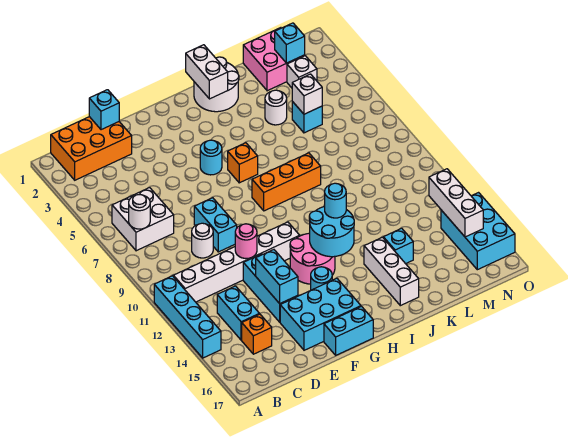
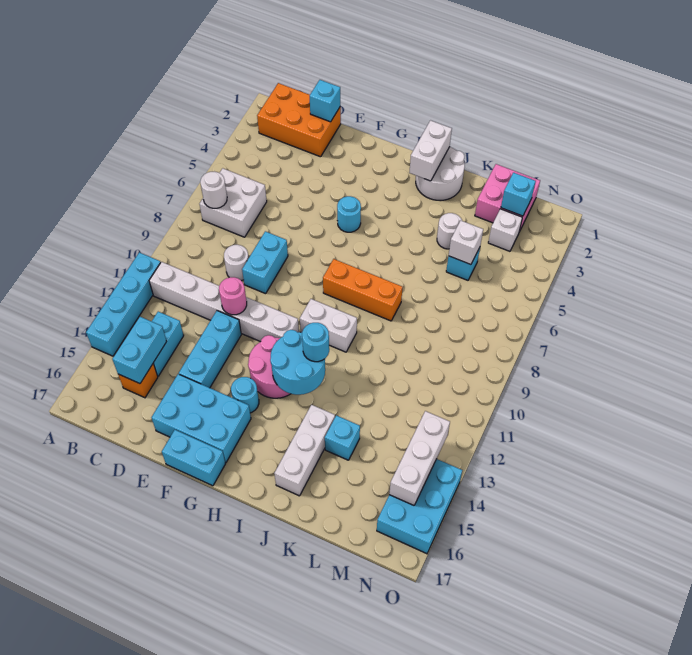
cyan brick E13:E14 level 2 -> cyan brick C14:C15 level 2
orange brick H6 level 1 -> none
none -> white brick H10:I10 level 1

